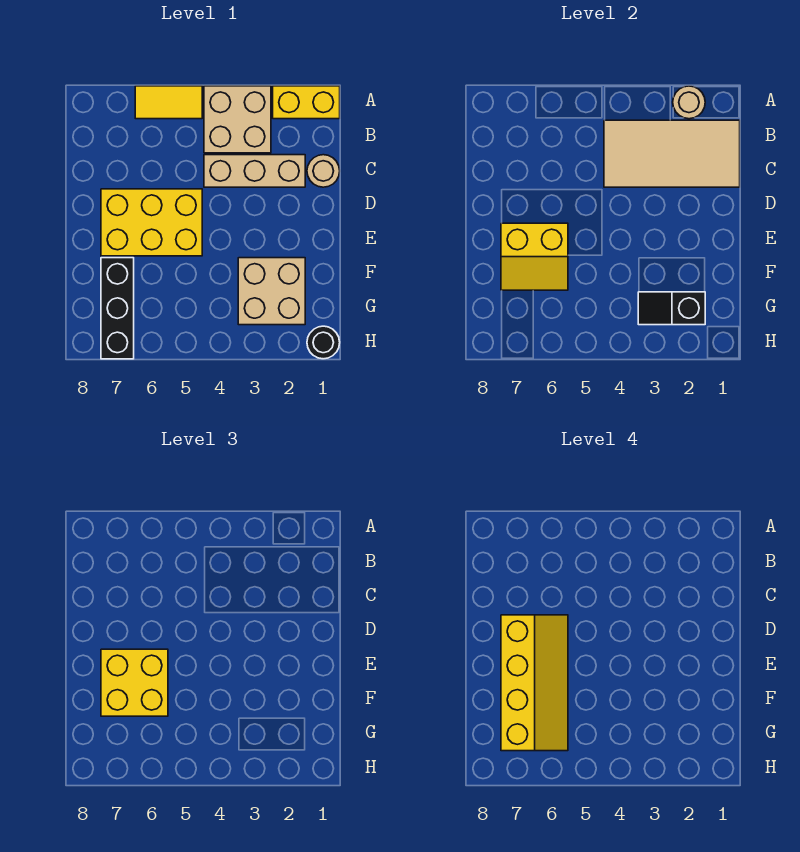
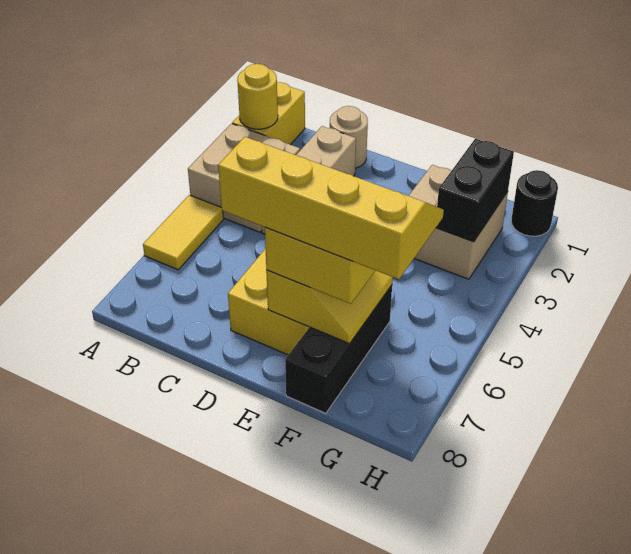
tan round brick A2 level 2 -> yellow round brick A2 level 2
tan tile B1:C4 level 2 -> none
black brick F7:H7 level 1 -> black brick F6:F8 level 1
black slope G2:G3 level 2 top 2 -> black brick G2:G3 level 2

